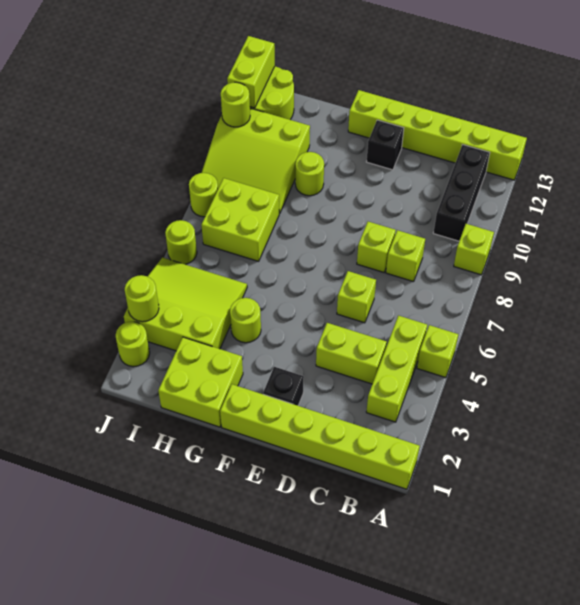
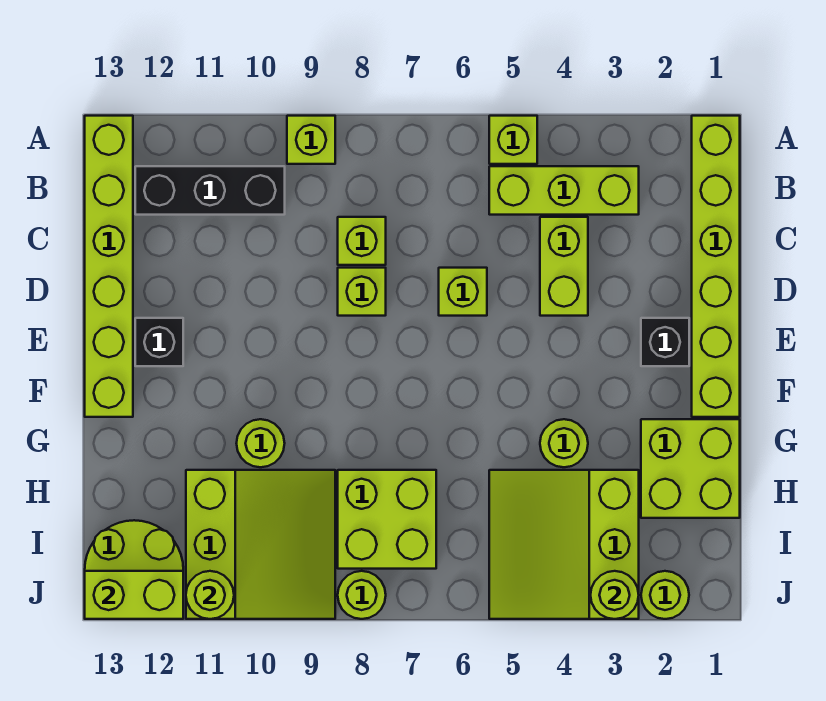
lime round brick J6 level 1 -> none

